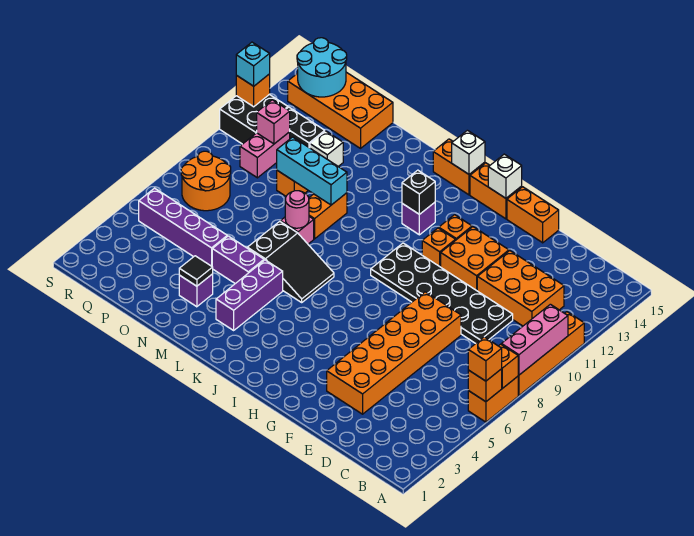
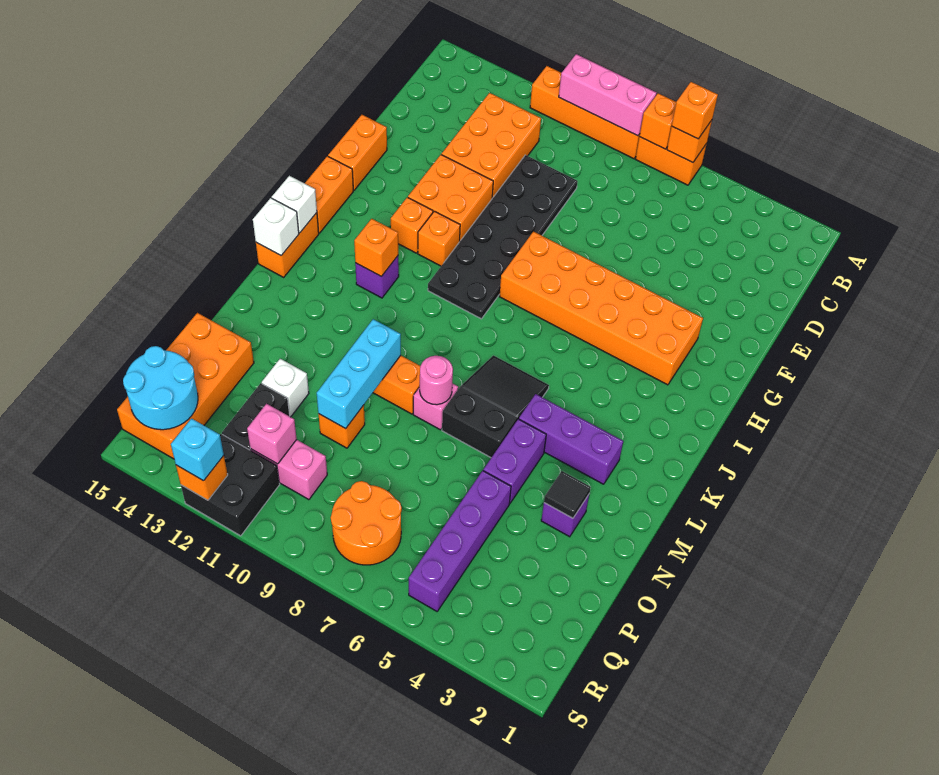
orange brick E3:F8 level 1 -> orange brick G3:H8 level 1
white brick H15 level 2 -> white brick K15 level 2
black brick J12 level 2 -> orange brick J12 level 2

